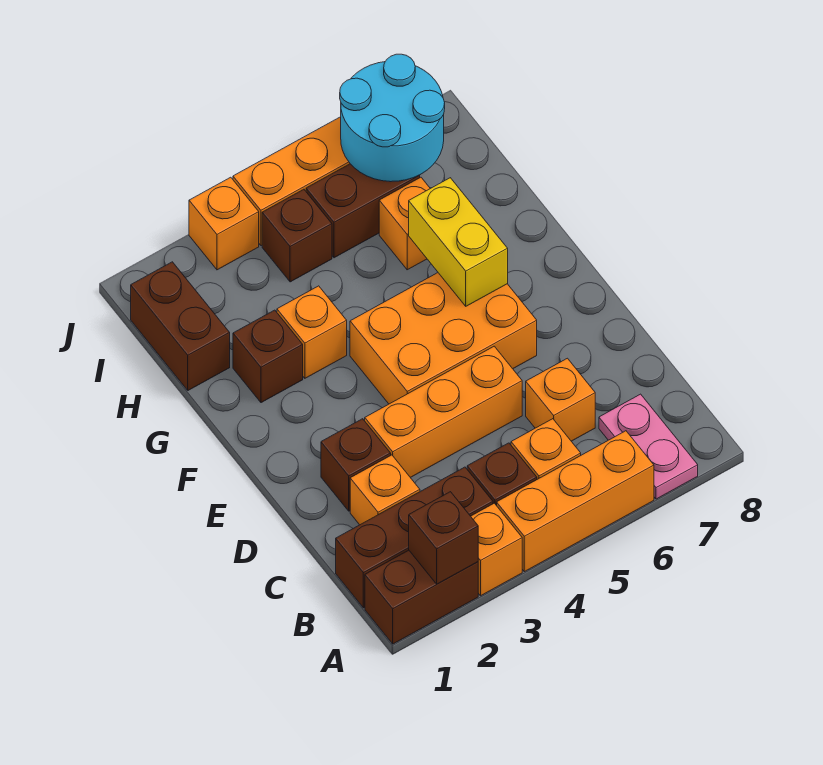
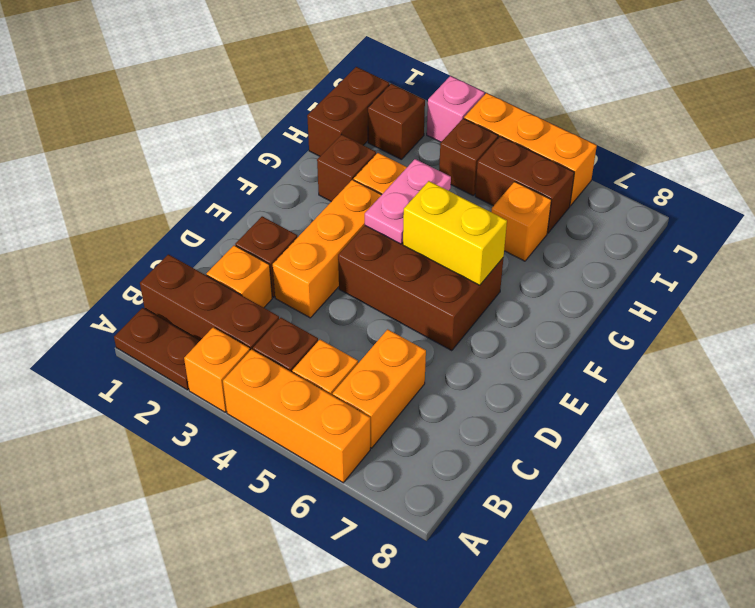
brown brick A1:A2 level 1 -> brown plate A1:A2 level 1
brown brick A2 level 2 -> brown brick I2 level 1
pink plate A7:B7 level 1 -> pink plate F4:G4 level 2
orange brick C6 level 1 -> orange brick B6:C6 level 1
orange brick D3:D5 level 1 -> orange brick D3:F3 level 1
orange brick E4:F6 level 1 -> brown brick E4:F6 level 1
yellow brick F6:G6 level 2 -> yellow brick F5:F6 level 2
cyan round brick I6:J7 level 2 -> none
orange brick J3 level 1 -> pink brick J3 level 1

